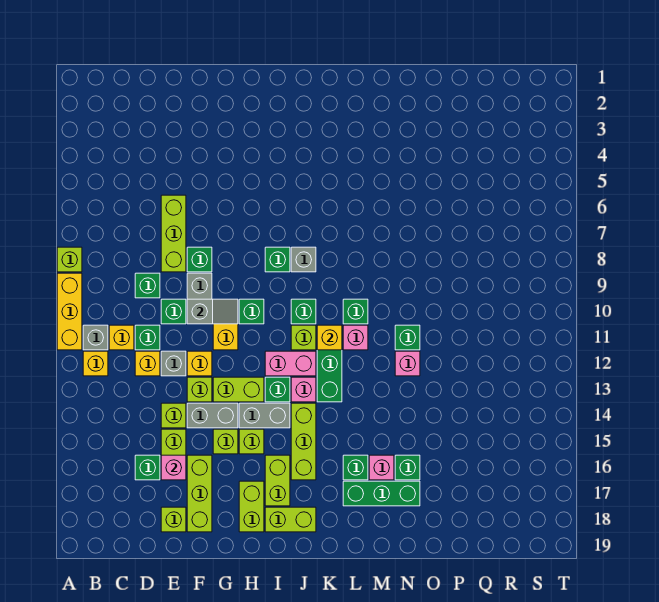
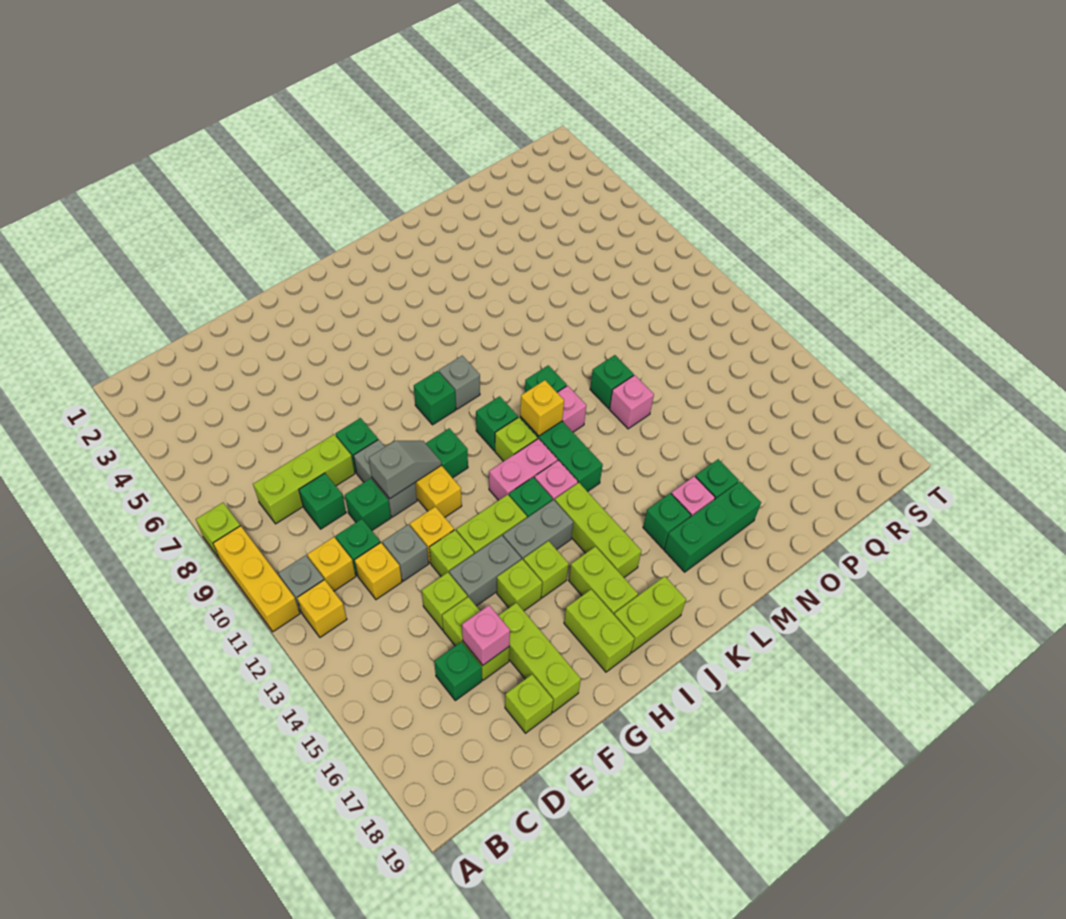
lime brick E6:E8 level 1 -> lime brick C8:E8 level 1

